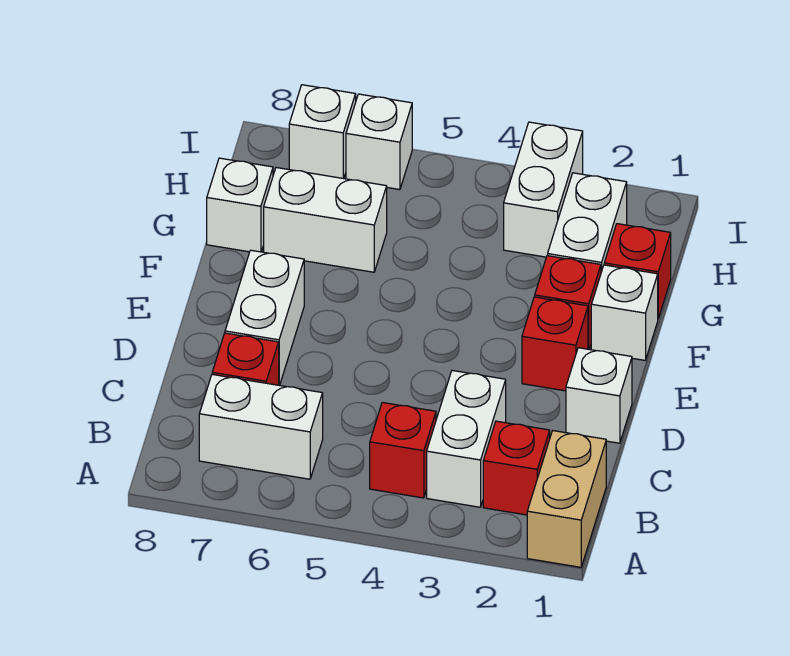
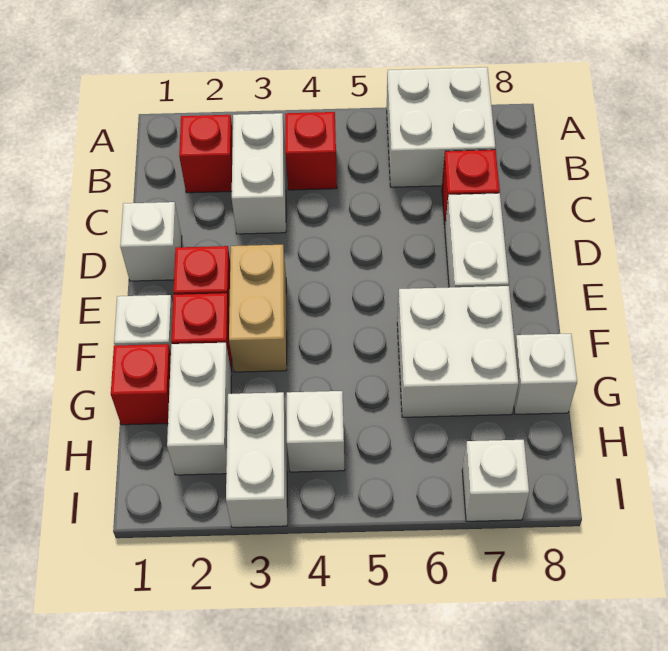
tan brick A1:B1 level 1 -> tan brick E3:F3 level 1
white brick B6:B7 level 1 -> white brick A6:B7 level 1
white brick G6:G7 level 1 -> white brick F6:G7 level 1
white brick I6 level 1 -> white brick H4 level 1

